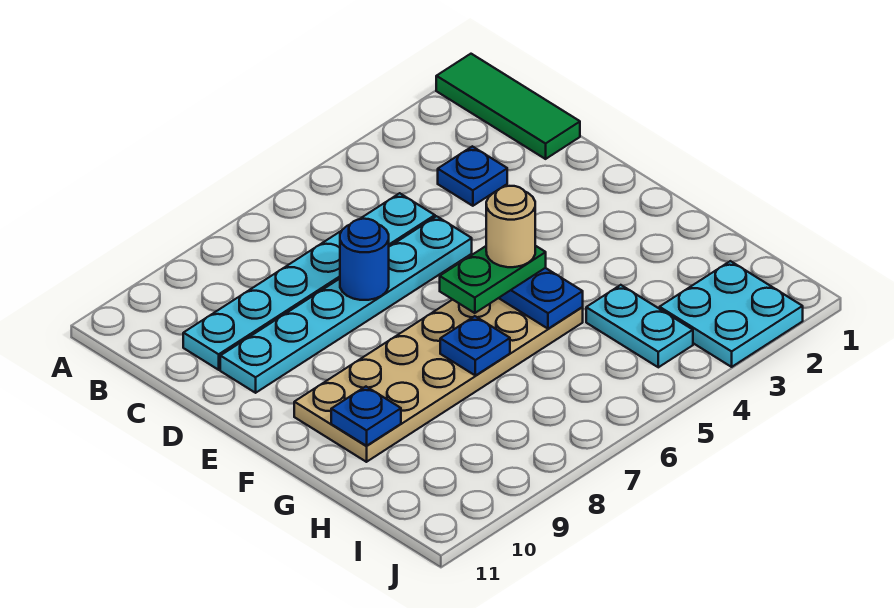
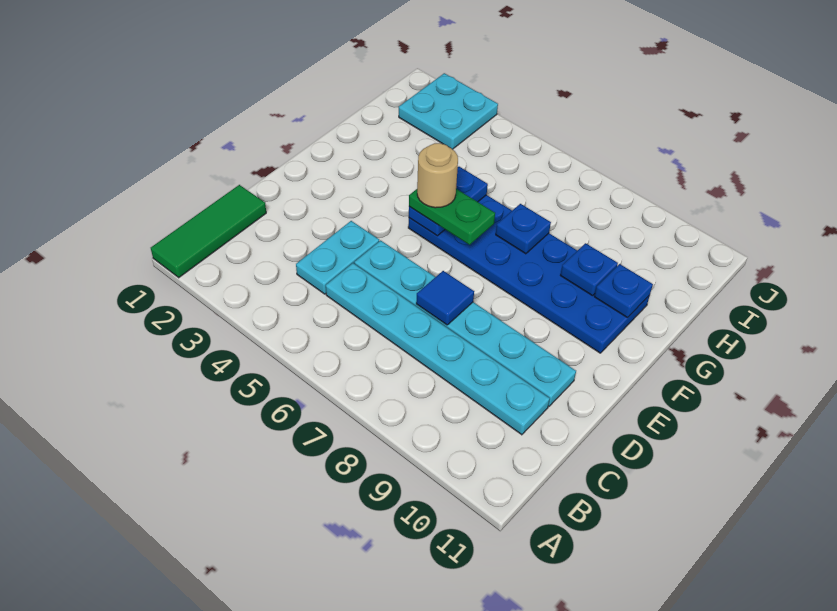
blue plate C3 level 1 -> blue plate G9 level 2
blue round brick D7 level 2 -> blue tile D7 level 2
tan plate F5:G10 level 1 -> blue plate F5:G10 level 1
cyan plate H4:I4 level 1 -> cyan plate C4:D4 level 1

